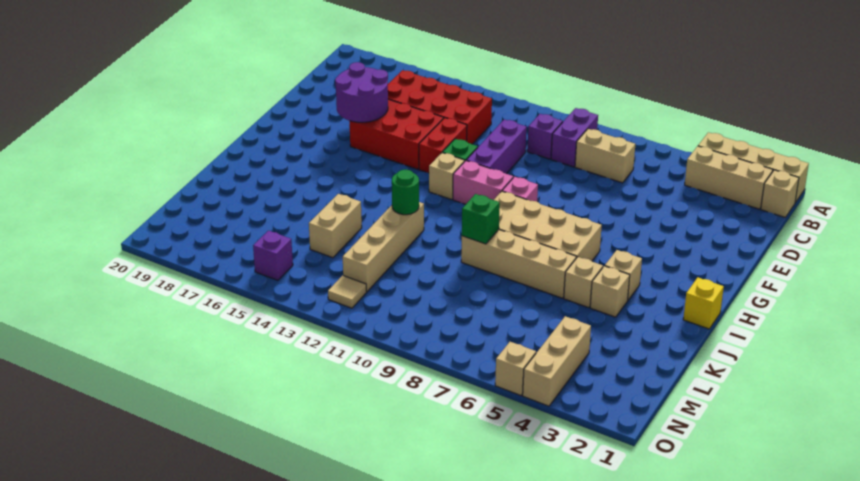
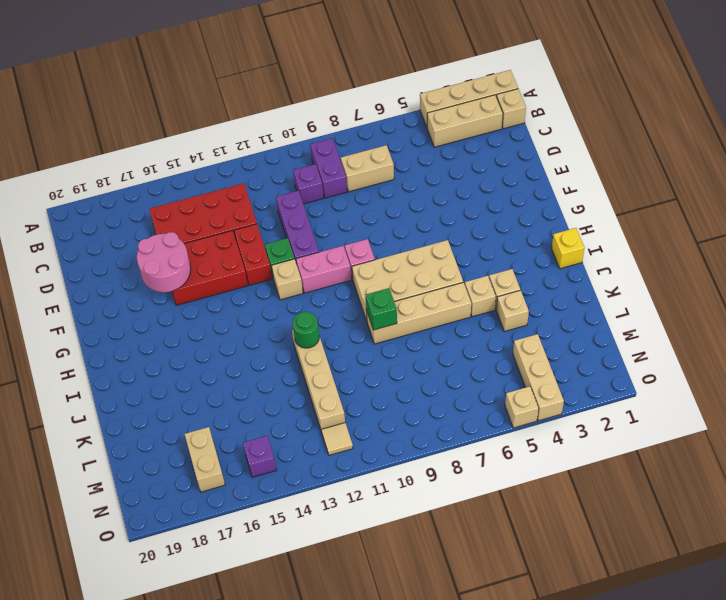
purple round brick E16:F17 level 2 -> pink round brick E16:F17 level 2
tan brick I4 level 1 -> tan brick K4 level 1
tan brick K14:L14 level 1 -> tan brick M17:N17 level 1

